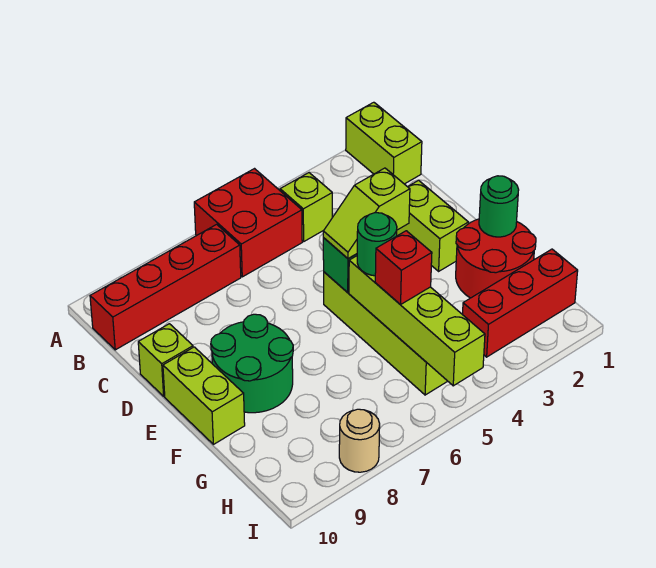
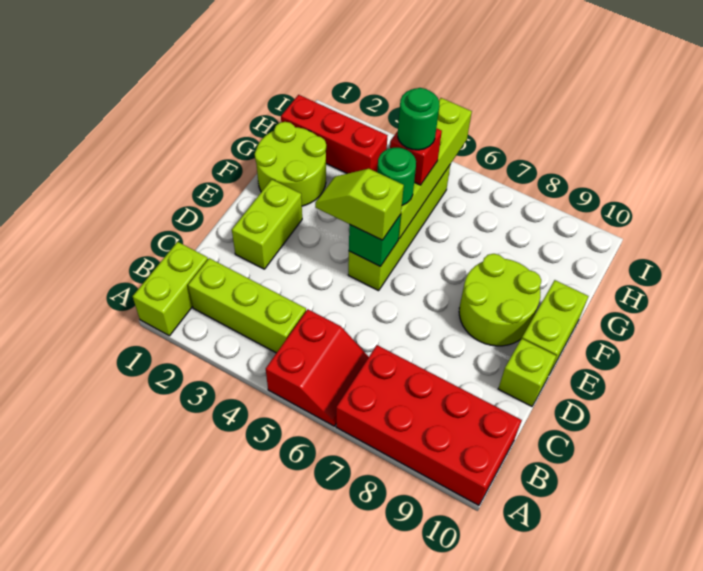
red brick A5:B6 level 1 -> red slope A5:B6 level 1 top 5
lime brick B4 level 1 -> lime brick B2:B4 level 1
red brick B7:B10 level 1 -> red brick A7:B10 level 1
lime slope E4:E5 level 3 top 4 -> lime slope E4:E5 level 3 top 5
green round brick E8:F9 level 1 -> lime round brick E8:F9 level 1
red round brick F1:G2 level 1 -> lime round brick F1:G2 level 1
green round brick F1 level 2 -> green round brick G5 level 4
tan round brick I8 level 1 -> none

